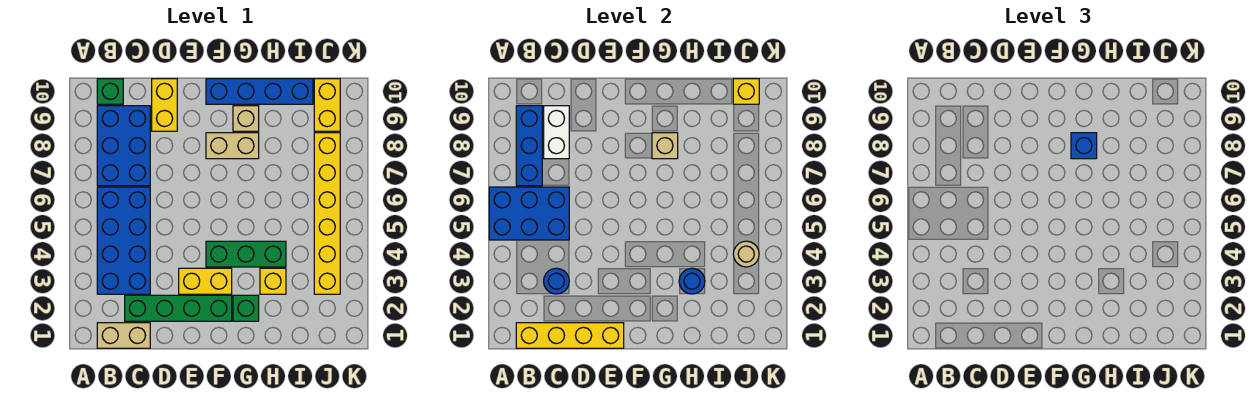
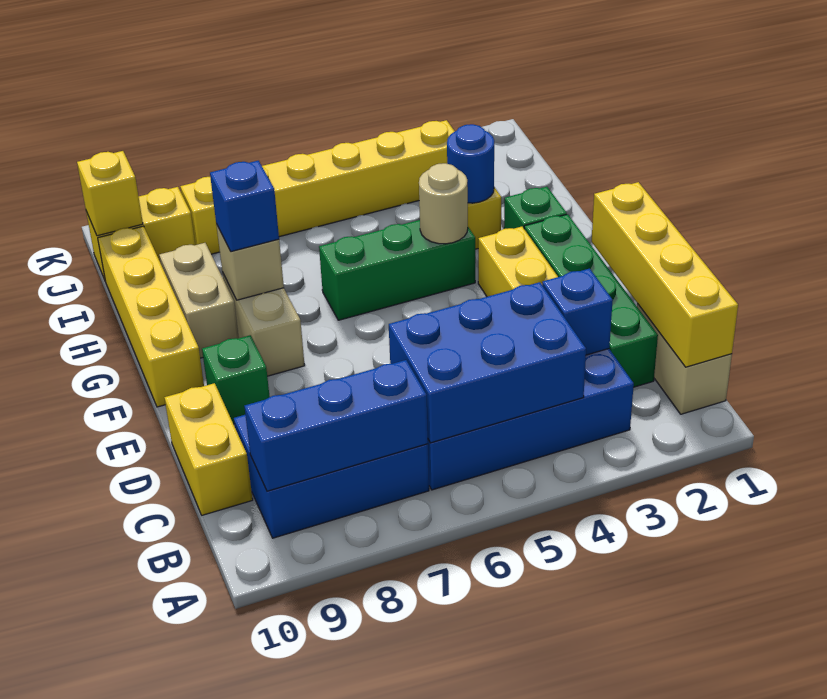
blue brick A5:C6 level 2 -> blue brick B4:C6 level 2
green brick B10 level 1 -> green brick E9 level 1
blue round brick C3 level 2 -> blue brick C3 level 2
white brick C8:C9 level 2 -> none
yellow brick D9:D10 level 1 -> yellow brick C10:D10 level 1
green brick F4:H4 level 1 -> green brick G4:G6 level 1
blue brick F10:I10 level 1 -> yellow brick F10:I10 level 1
tan brick G9 level 1 -> tan brick G9:H9 level 1
tan round brick J4 level 2 -> tan round brick G4 level 2

